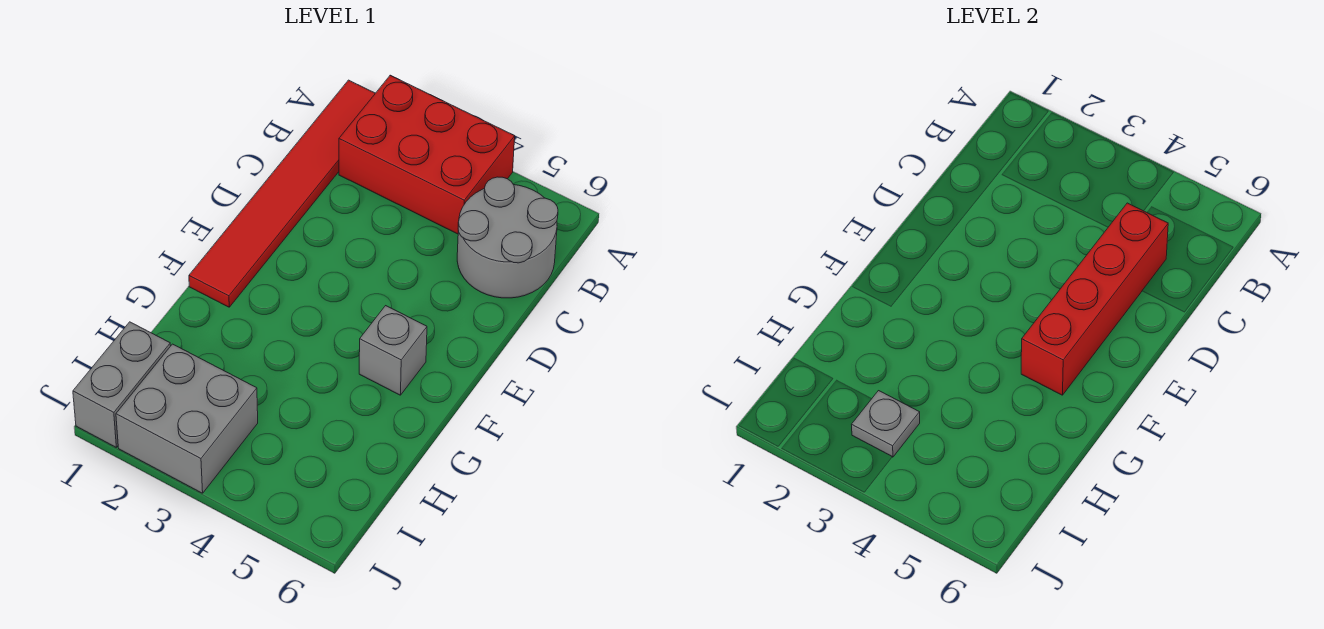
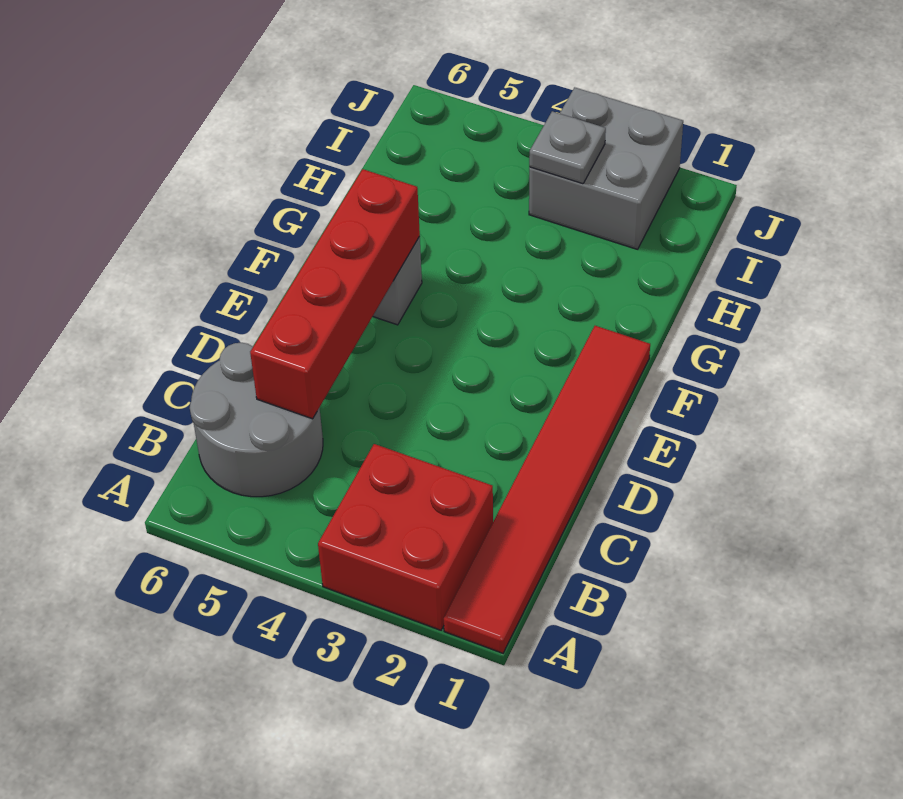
red brick A2:B4 level 1 -> red brick A2:B3 level 1
grey brick I1:J1 level 1 -> none

